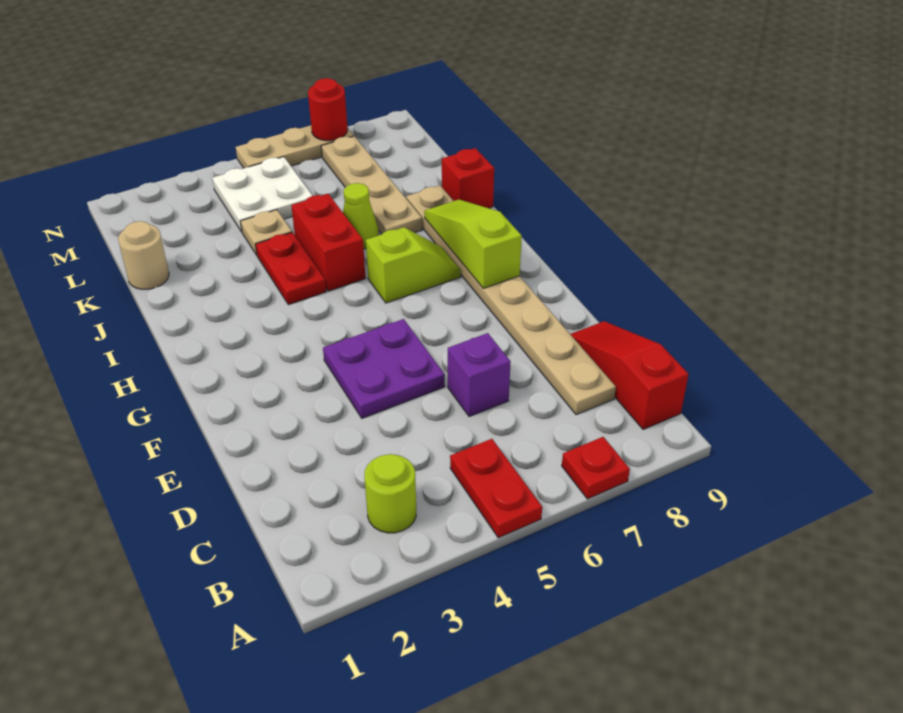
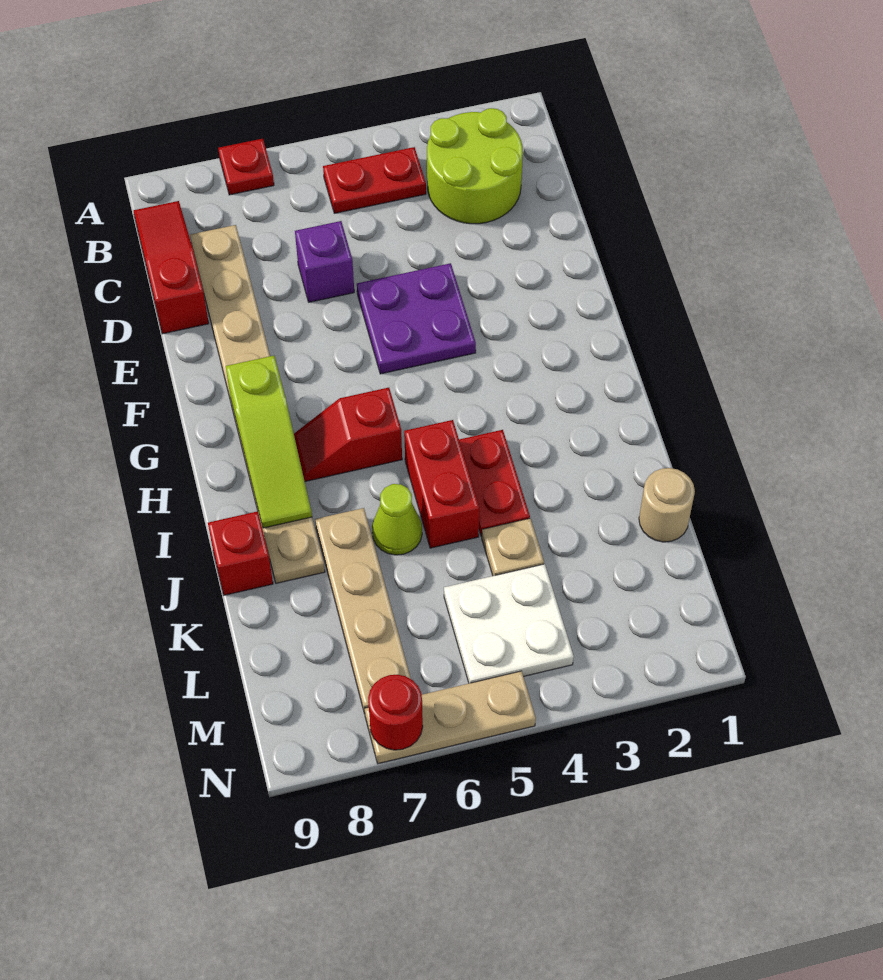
red plate A5:B5 level 1 -> red plate B4:B5 level 1
lime round brick B3 level 1 -> lime round brick B2:C3 level 1
red slope B9:D9 level 1 top B -> red slope B9:D9 level 1 top D
lime slope H6:H7 level 1 top 6 -> red slope H6:H7 level 1 top 6

